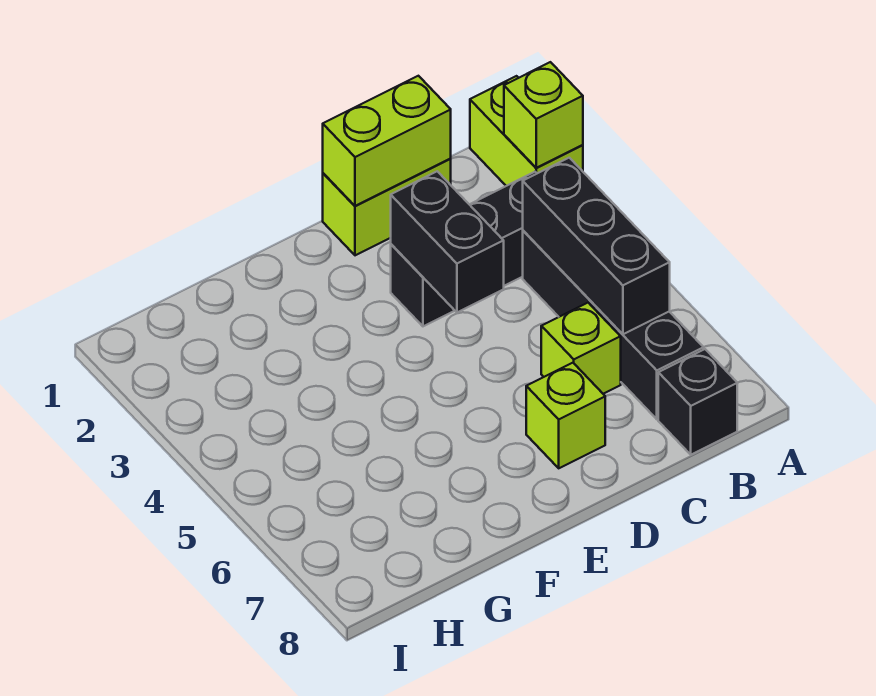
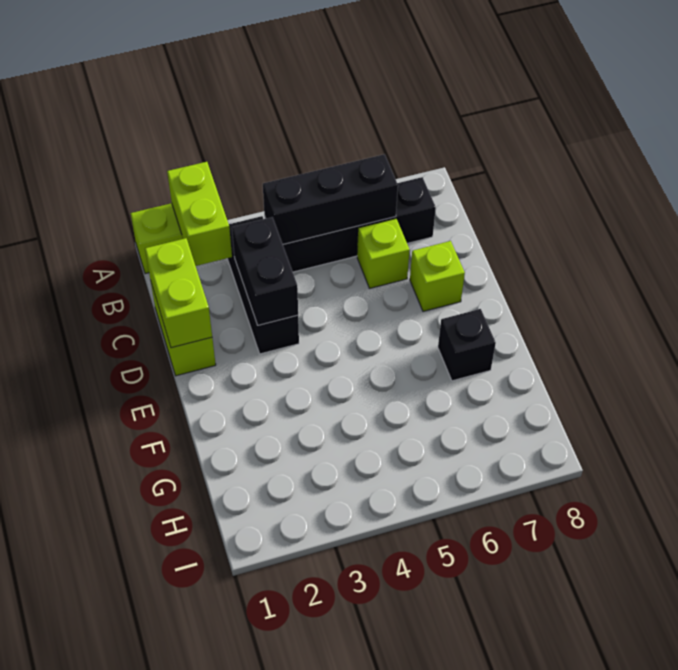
lime brick A2 level 2 -> lime brick A2:B2 level 2
black brick B8 level 1 -> black brick F7 level 1
black brick D3:D4 level 2 -> black brick C3:D3 level 2

